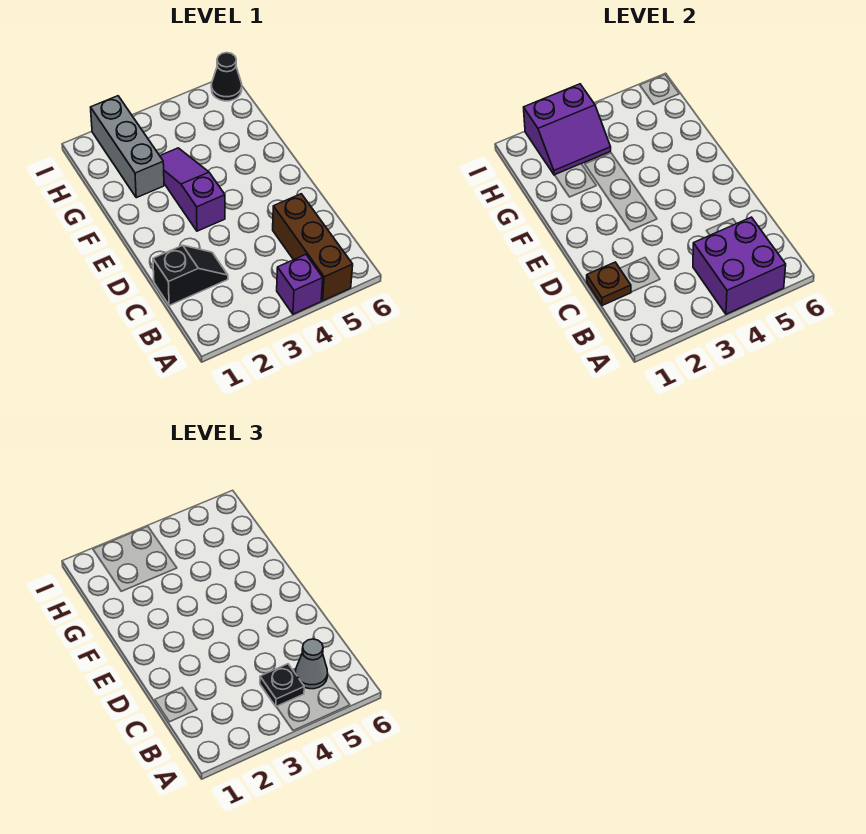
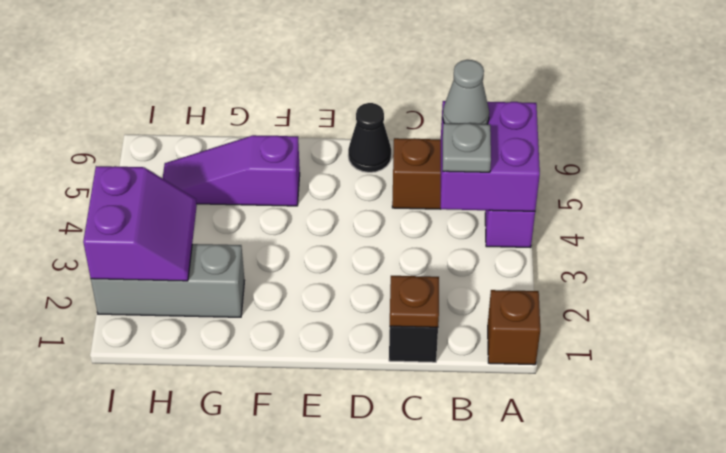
none -> brown brick A1 level 1
black plate B4 level 3 -> grey plate B4 level 3
purple slope E3:G3 level 1 top E -> purple slope F5:H5 level 1 top F
black cone I6 level 1 -> black cone D6 level 1

